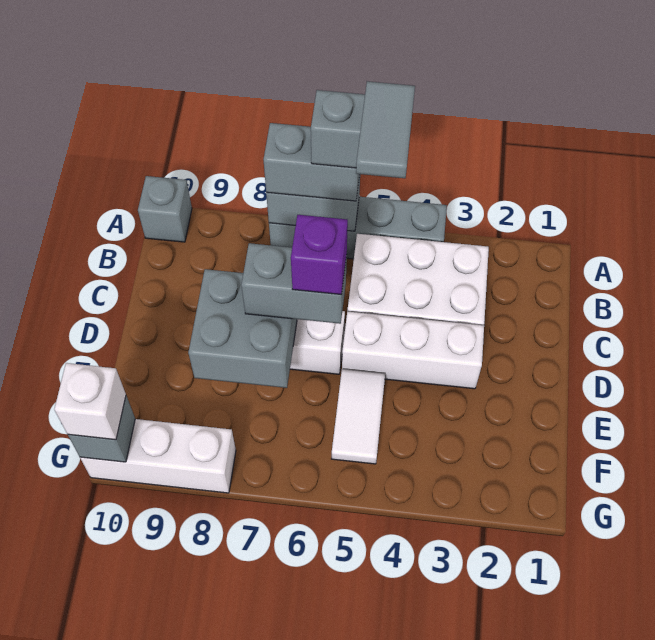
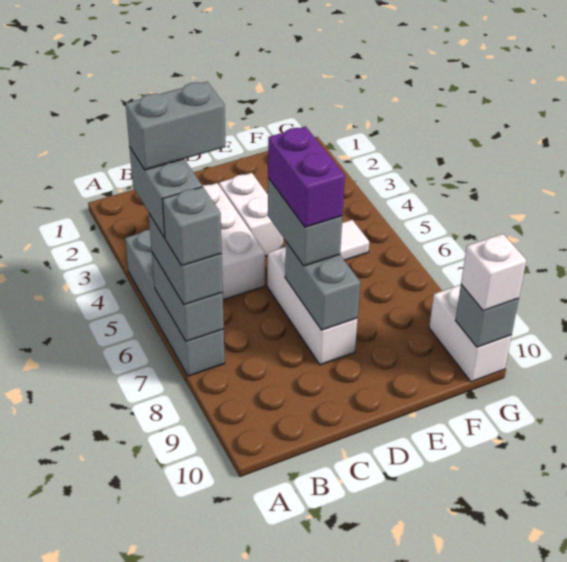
grey tile A5:B5 level 5 -> grey brick A5:B5 level 5
grey brick A10 level 1 -> grey brick A7 level 4
white brick D3:D5 level 1 -> white brick D3:D4 level 1
purple brick D6 level 4 -> purple brick D6:D7 level 4
grey brick D7:E8 level 2 -> grey brick D7:D8 level 2
white brick G8:G10 level 1 -> white brick G9:G10 level 1

